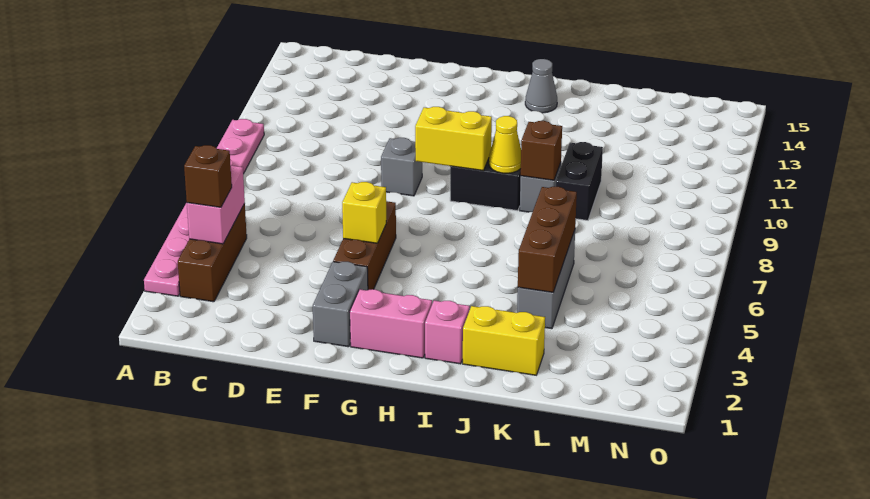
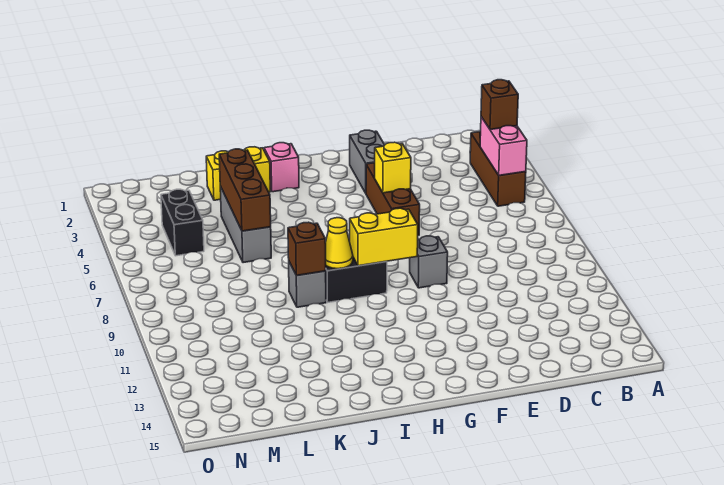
pink plate A3:A10 level 1 -> none
pink brick G2:H2 level 1 -> none
grey cone I14 level 1 -> none
black brick K9:K10 level 1 -> black brick M4:M5 level 1

